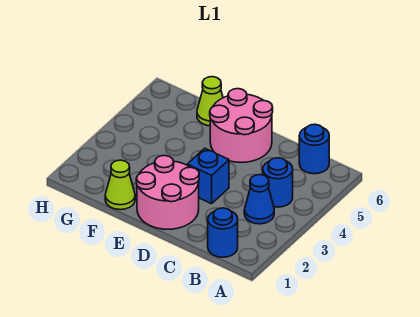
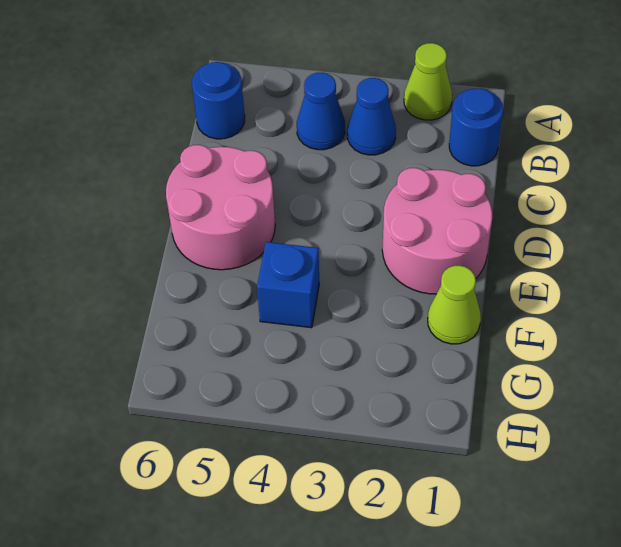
blue round brick B4 level 1 -> blue cone B4 level 1
blue brick D3 level 1 -> blue brick F4 level 1
lime cone F6 level 1 -> lime cone A2 level 1

